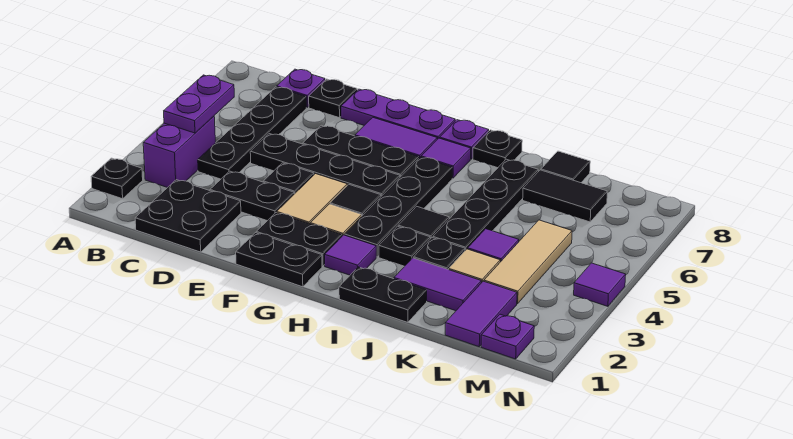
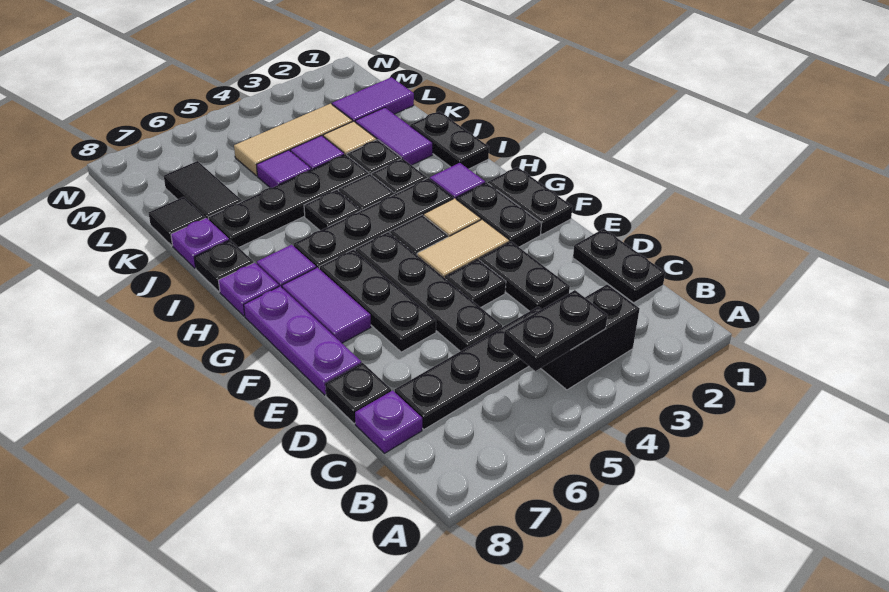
black plate A2 level 1 -> black plate I5 level 1
purple brick B3:B4 level 1 -> black brick B3:B4 level 1
purple plate B4:B5 level 2 -> black plate B4:B5 level 2
black plate C1:D2 level 1 -> black plate C1:D1 level 1
purple plate M1 level 1 -> purple plate J8 level 1
purple tile N4 level 1 -> purple tile K5 level 1

